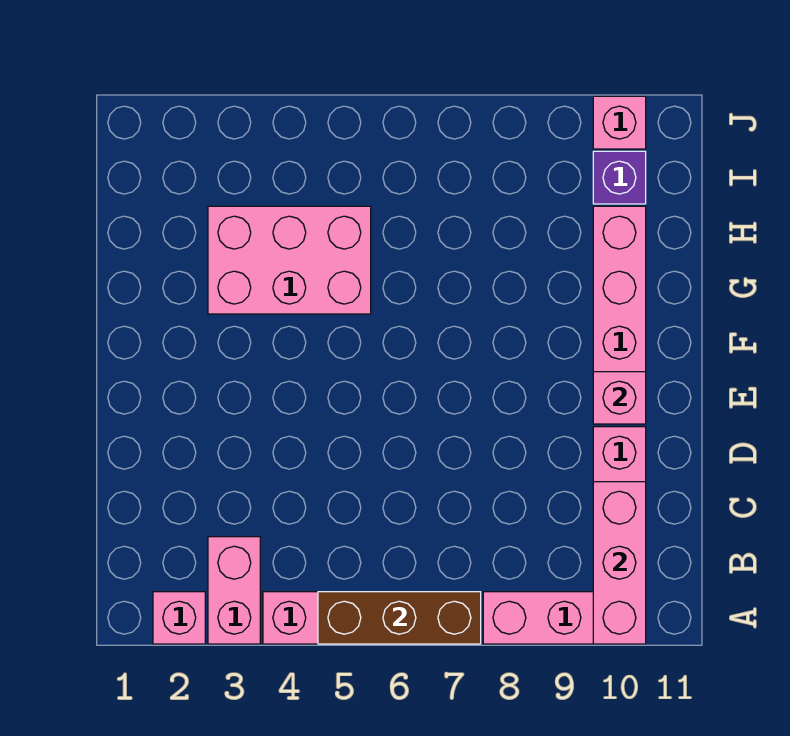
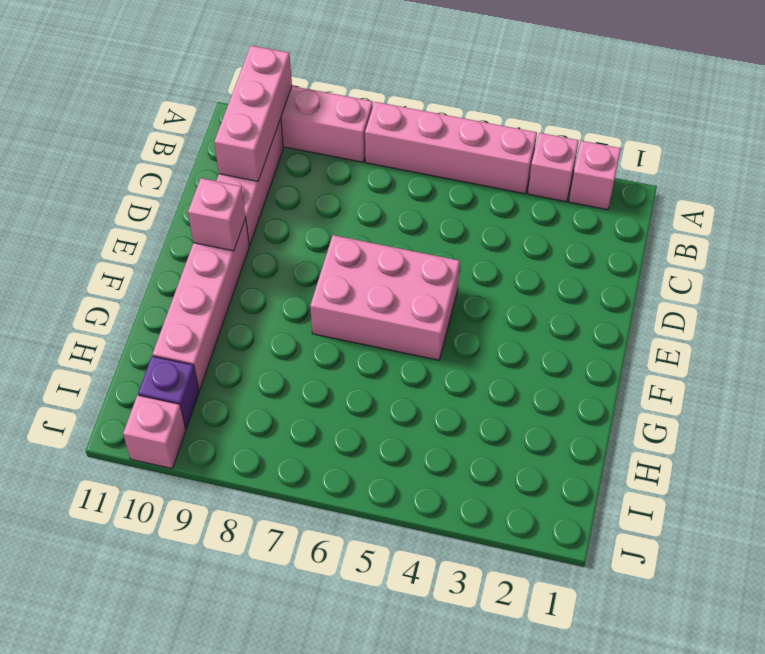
pink brick A3:B3 level 1 -> pink brick A3 level 1
brown brick A5:A7 level 2 -> none
pink brick G3:H5 level 1 -> pink brick E5:F7 level 1

